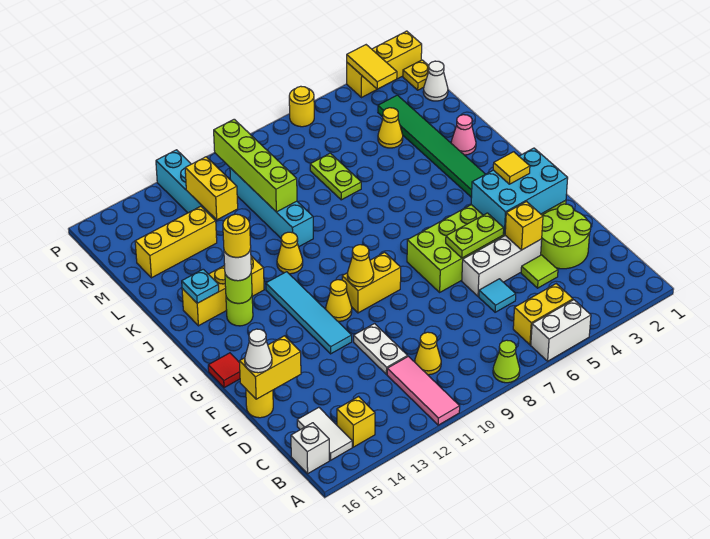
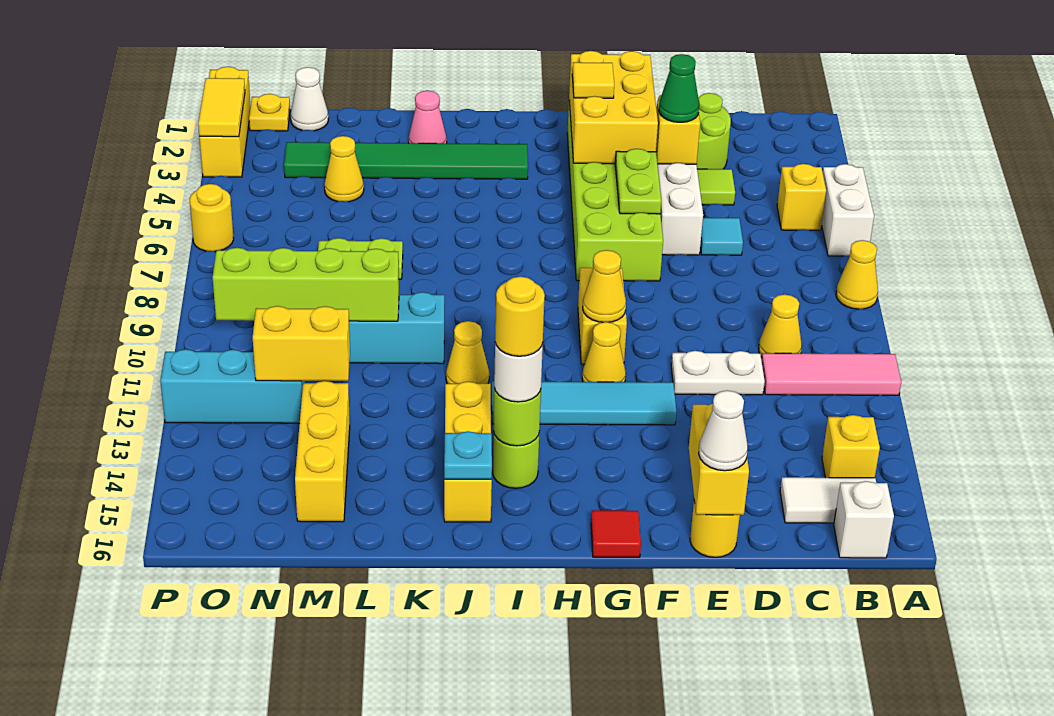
lime cone A8 level 1 -> yellow cone A8 level 1
yellow brick B5:B6 level 1 -> yellow brick B5 level 1
none -> green cone E4 level 3
cyan brick F2:G4 level 2 -> yellow brick F2:G4 level 2
yellow tile O3:P3 level 2 -> yellow tile P2:P3 level 2

